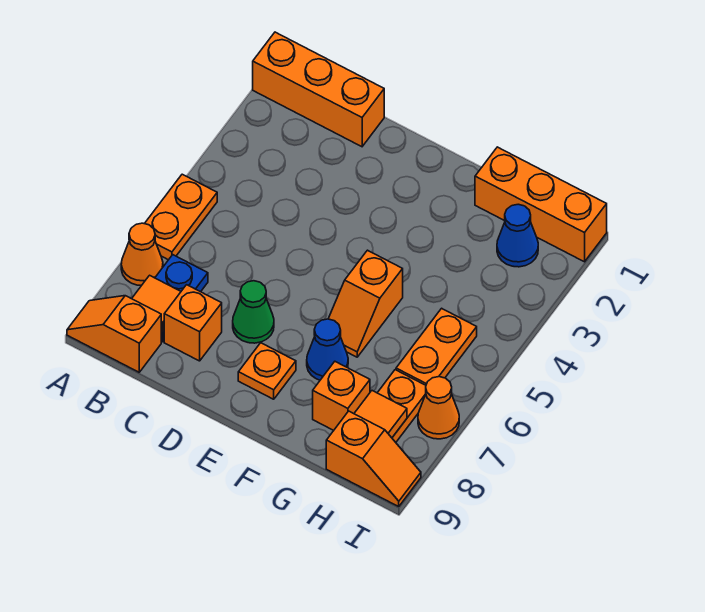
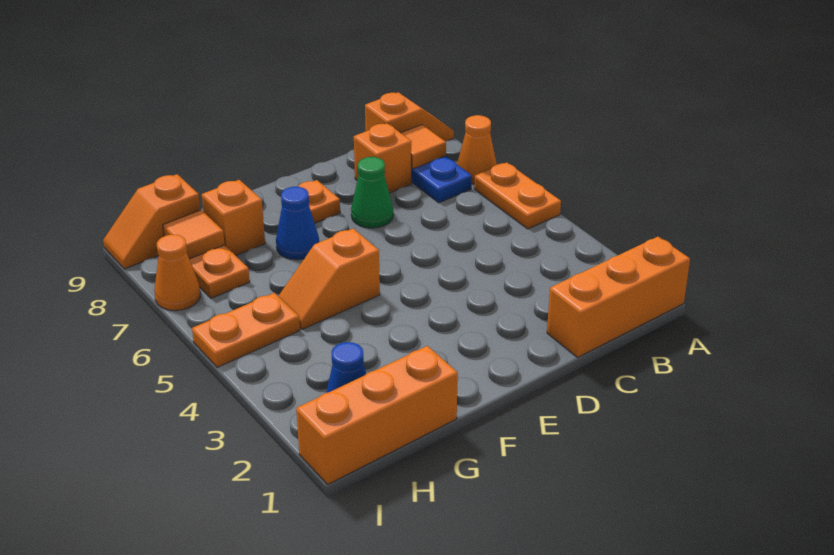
orange slope F5:F6 level 1 top 5 -> orange slope F5:G5 level 1 top F
orange plate H5:H6 level 1 -> orange plate H5:I5 level 1

